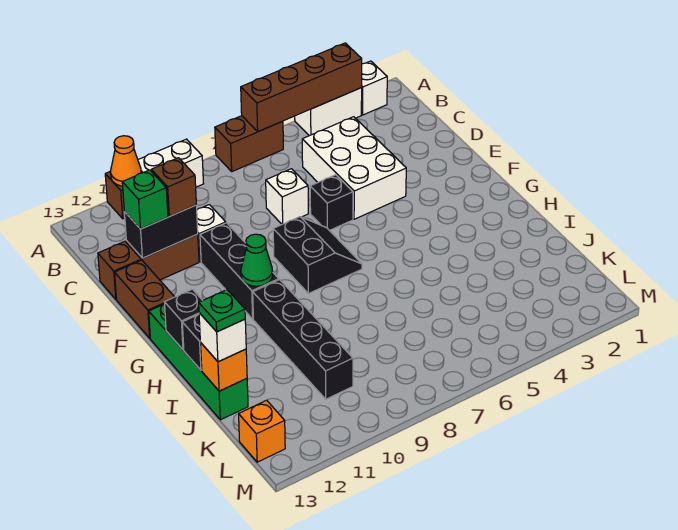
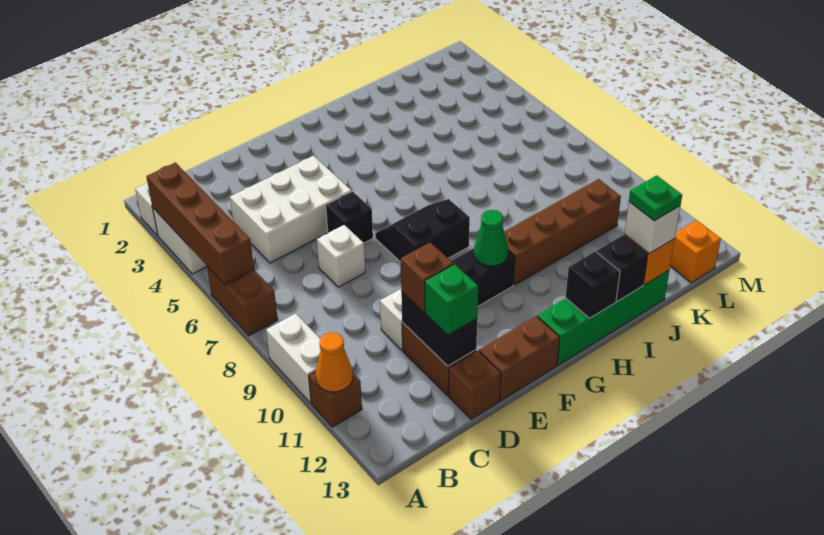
black brick H10:K10 level 1 -> brown brick H10:K10 level 1

